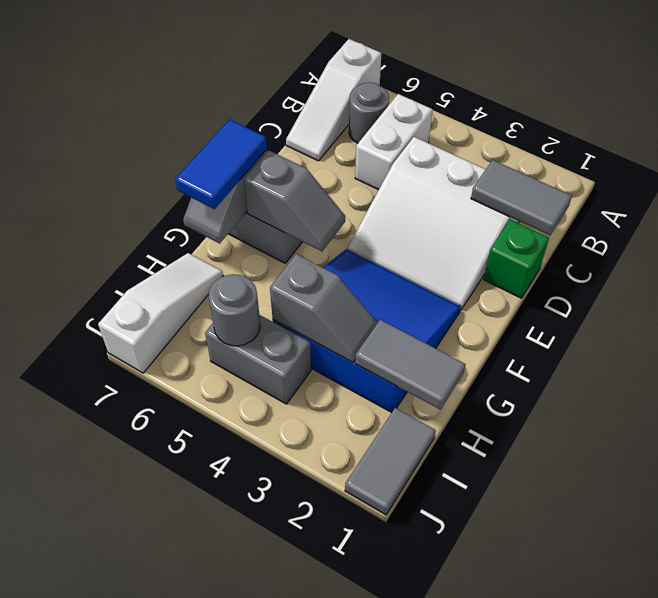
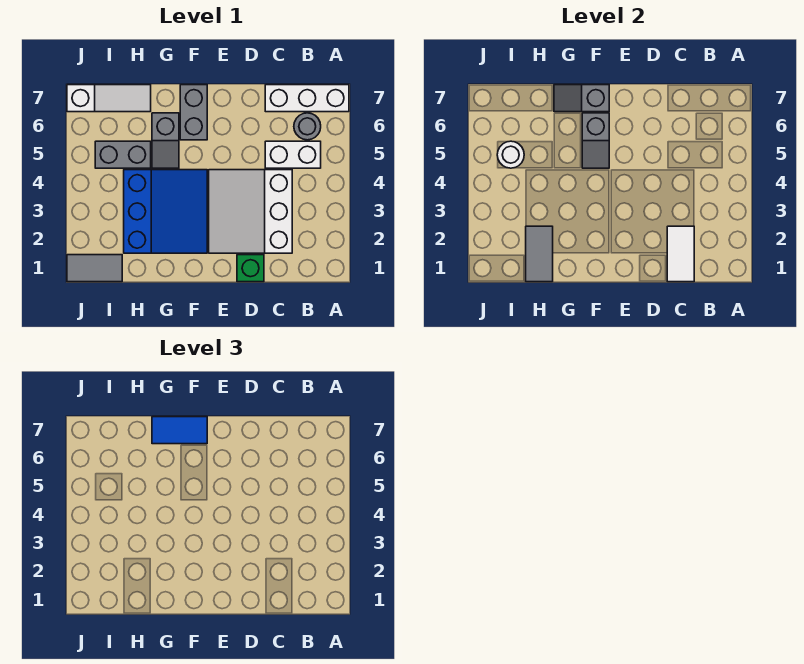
white slope A7:C7 level 1 top A -> white brick A7:C7 level 1
grey tile C1:C2 level 2 -> white tile C1:C2 level 2
grey slope H3:H4 level 2 top 4 -> grey slope G5:G6 level 1 top 6
grey brick I4:I5 level 1 -> grey brick H5:I5 level 1
grey round brick I5 level 2 -> white round brick I5 level 2

